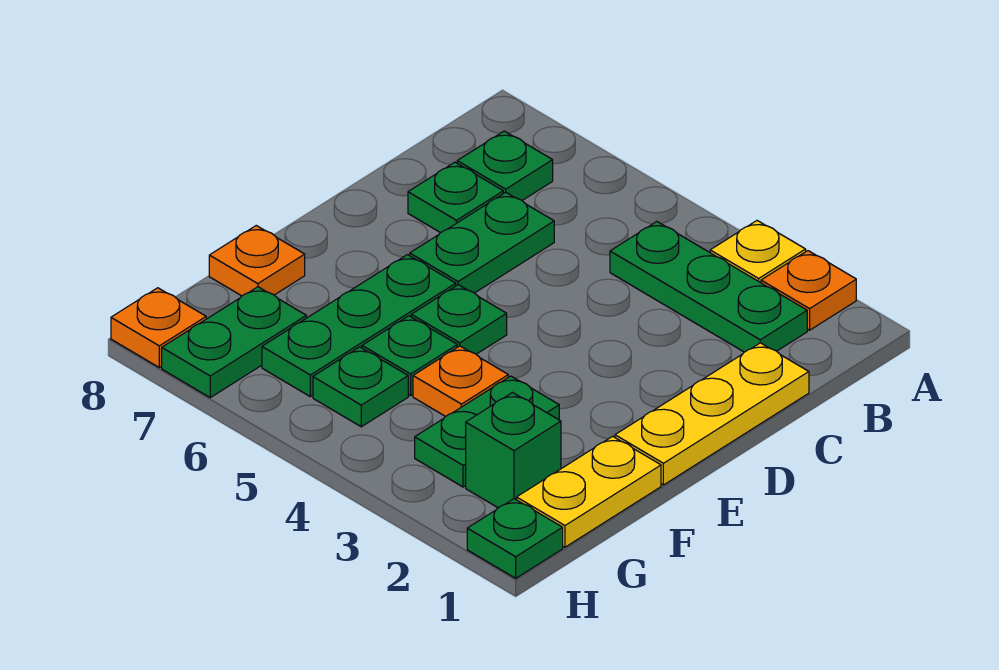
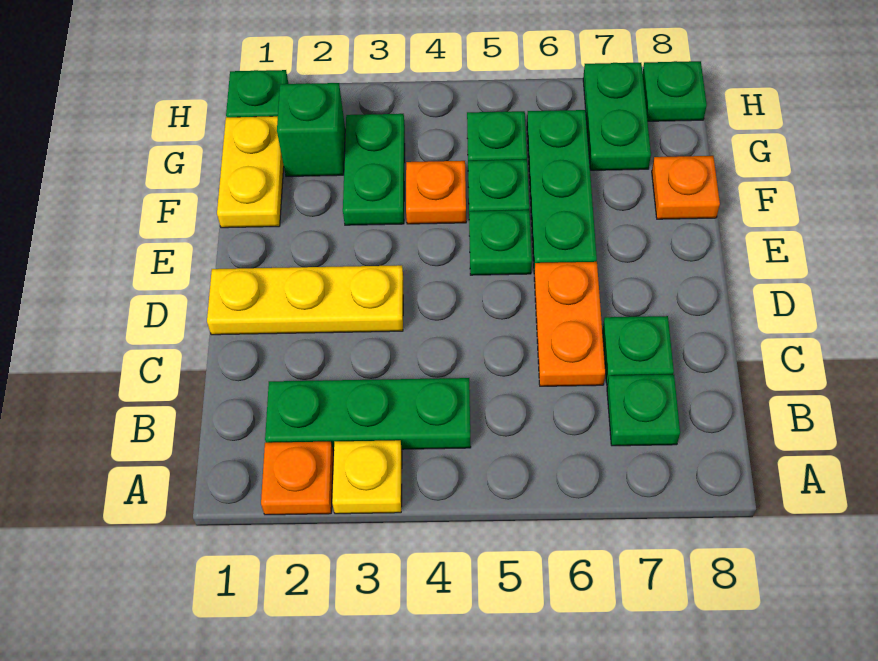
yellow plate C1:E1 level 1 -> yellow plate D1:D3 level 1
green plate C6:D6 level 1 -> orange plate C6:D6 level 1
orange plate H8 level 1 -> green plate H8 level 1

